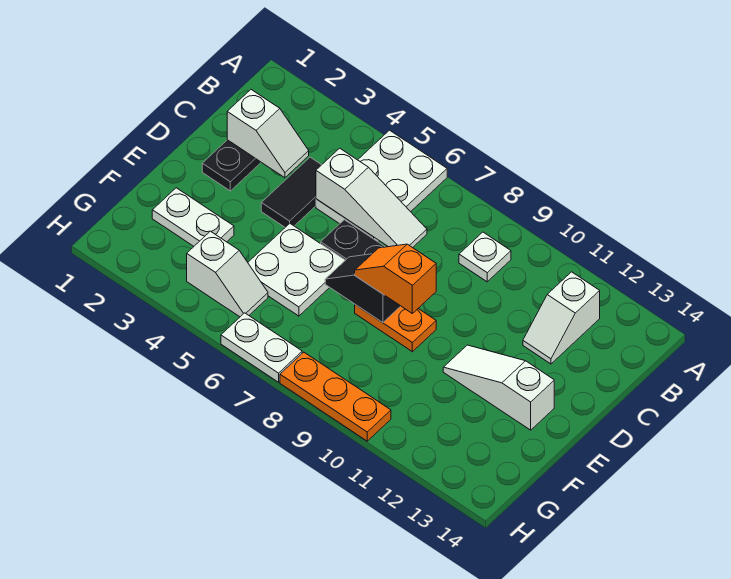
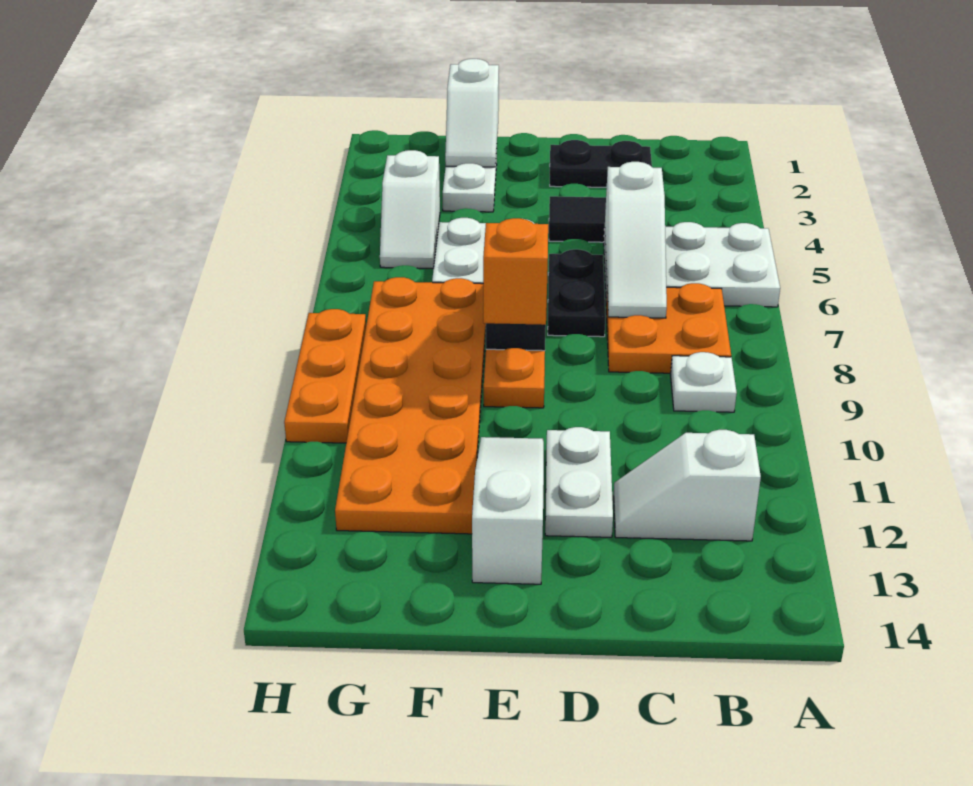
none -> orange plate B7:C8 level 1
white slope C2:C3 level 2 top 2 -> white slope F1:F2 level 2 top 1
none -> orange plate F7:G12 level 1
white plate H6:H7 level 1 -> white plate D11:D12 level 1

